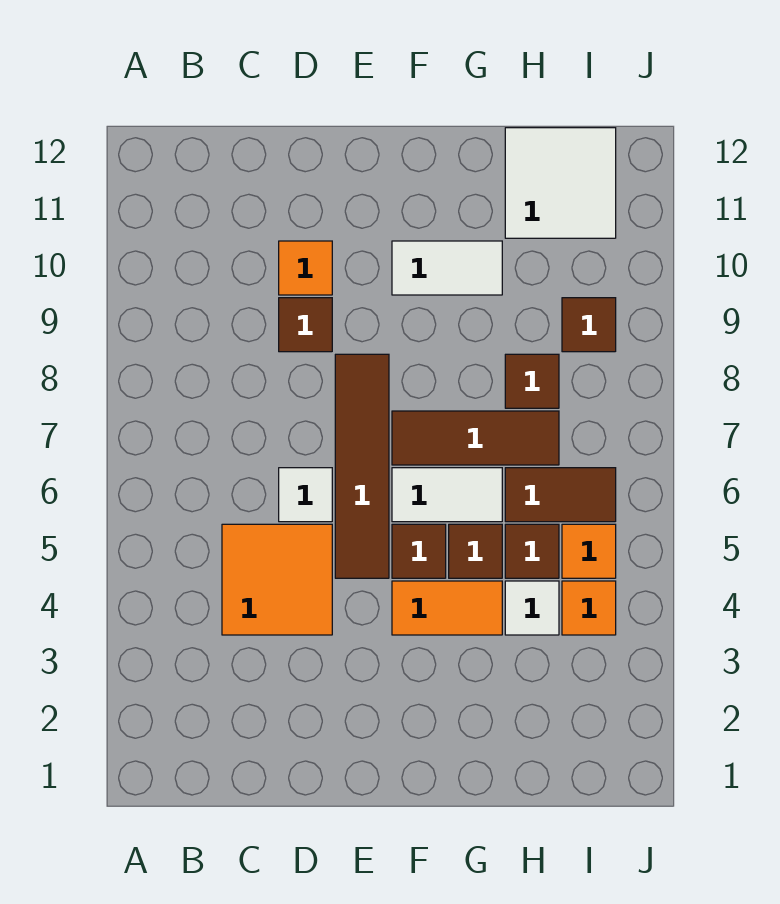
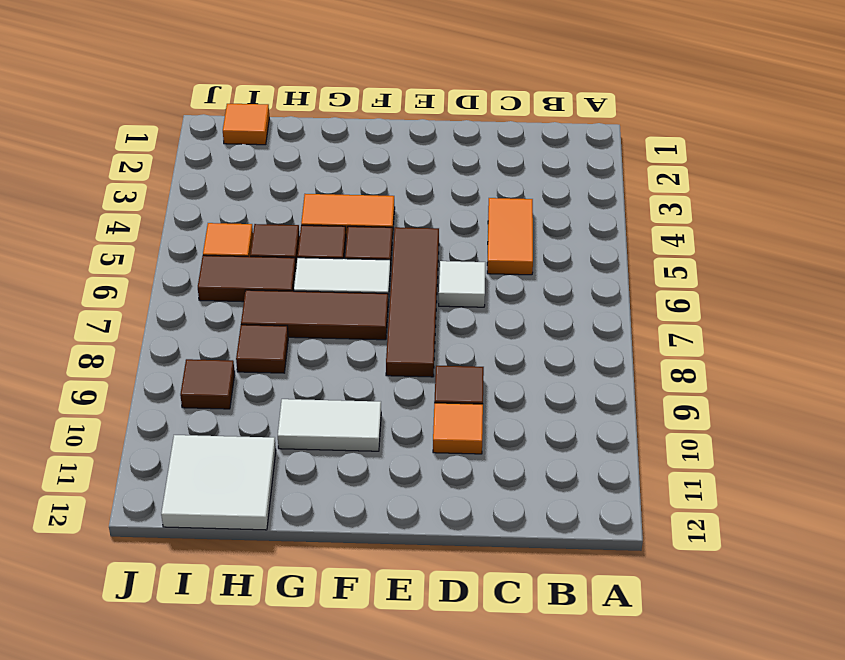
orange tile C4:D5 level 1 -> orange tile C4:C5 level 1
white tile H4 level 1 -> none
orange tile I4 level 1 -> orange tile I1 level 1

